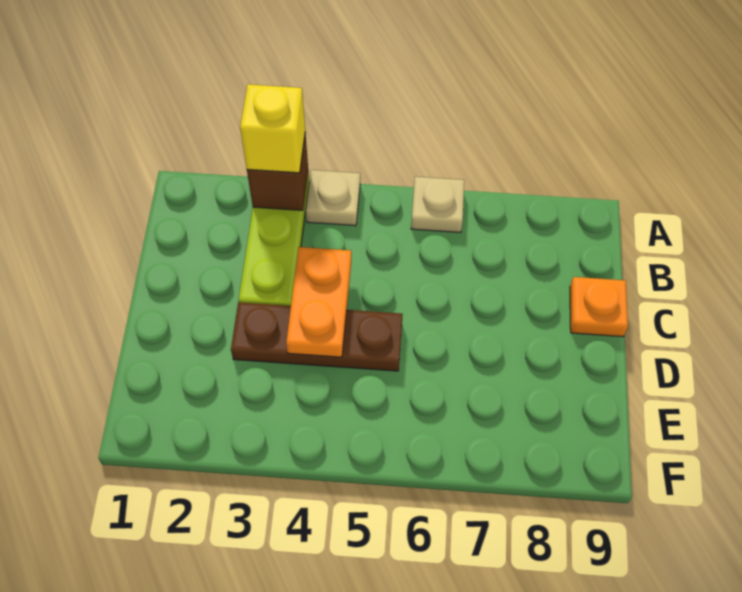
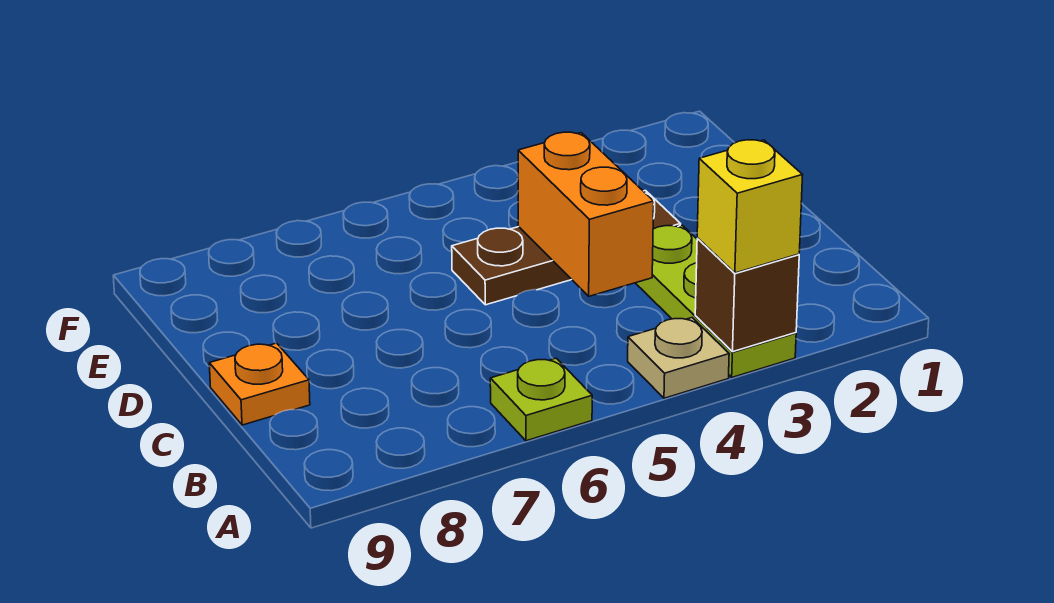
tan plate A6 level 1 -> lime plate A6 level 1
orange plate C4:D4 level 2 -> orange brick C4:D4 level 2

